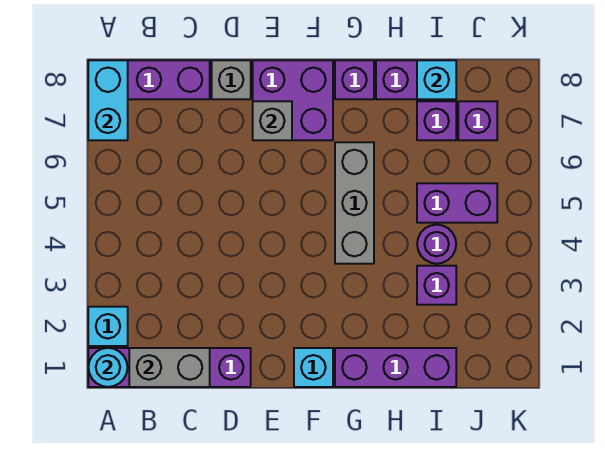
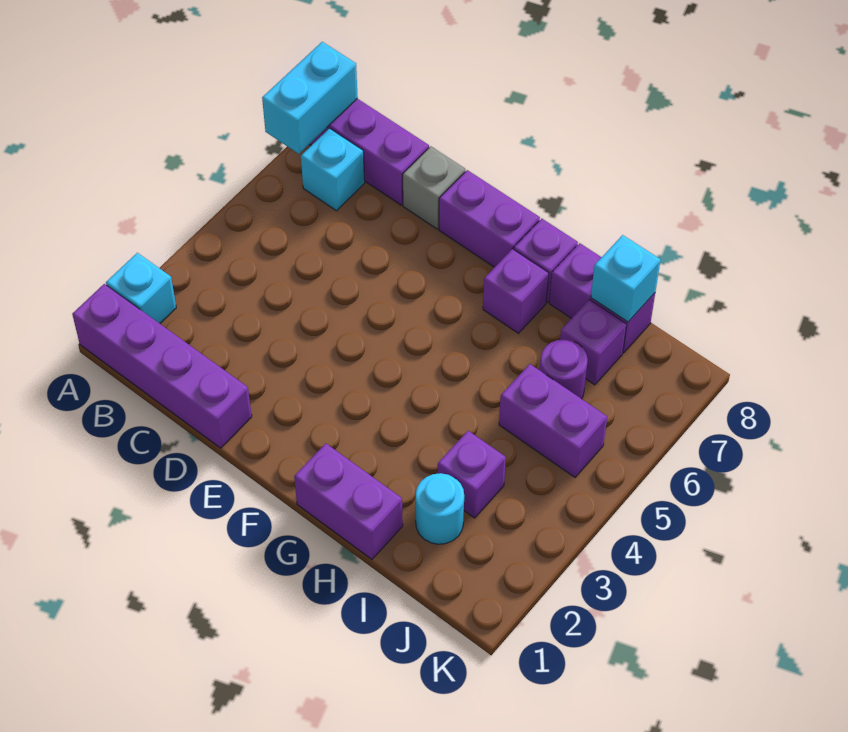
cyan round brick A1 level 2 -> cyan round brick I2 level 1
grey brick B1:C1 level 2 -> none
purple brick E7:F8 level 1 -> purple brick E8:F8 level 1
grey brick E7 level 2 -> none
cyan brick F1 level 1 -> cyan brick B7 level 1
purple brick G1:I1 level 1 -> purple brick G1:H1 level 1
grey brick G4:G6 level 1 -> none
purple round brick I4 level 1 -> purple round brick I6 level 1
purple brick J7 level 1 -> purple brick G7 level 1

